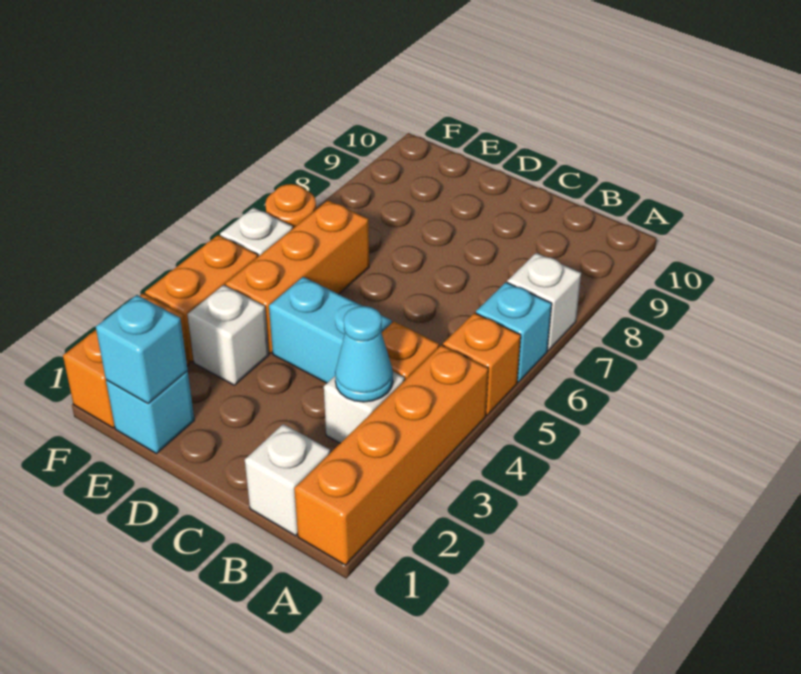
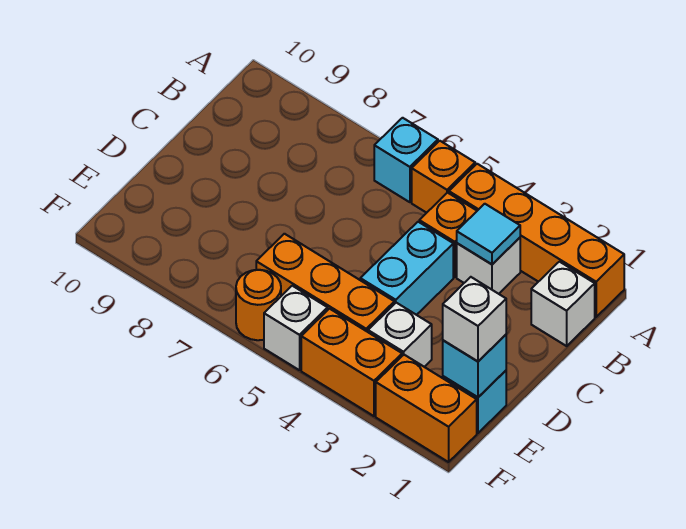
white brick A7 level 1 -> white brick E1 level 3
cyan cone B3 level 2 -> cyan tile B3 level 2

